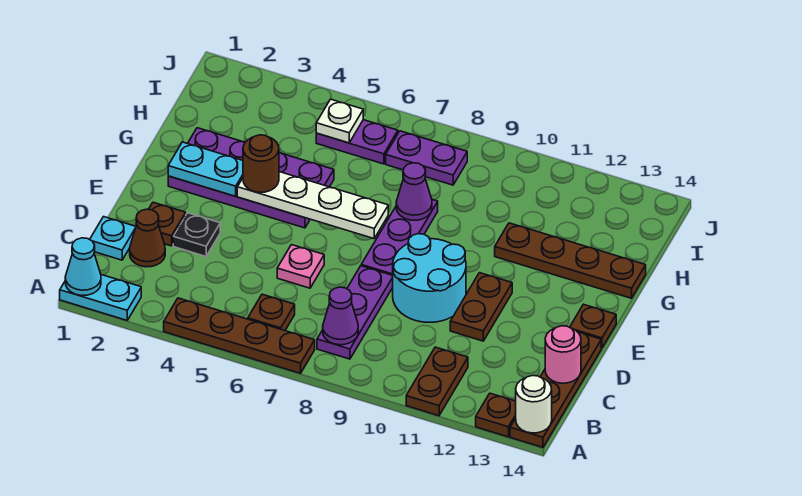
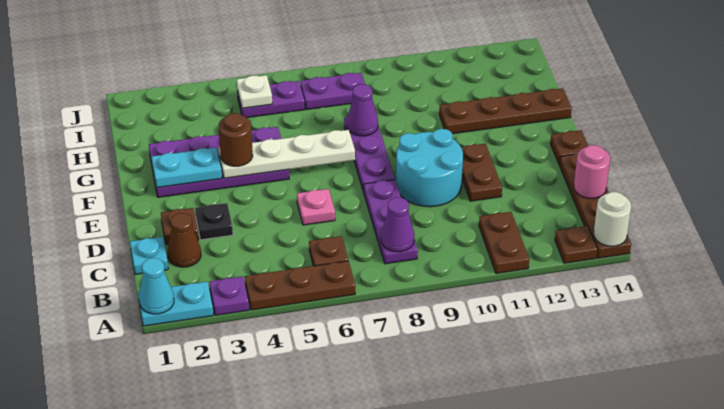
none -> purple plate A3 level 1
brown plate A4:A7 level 1 -> brown plate A4:A6 level 1

